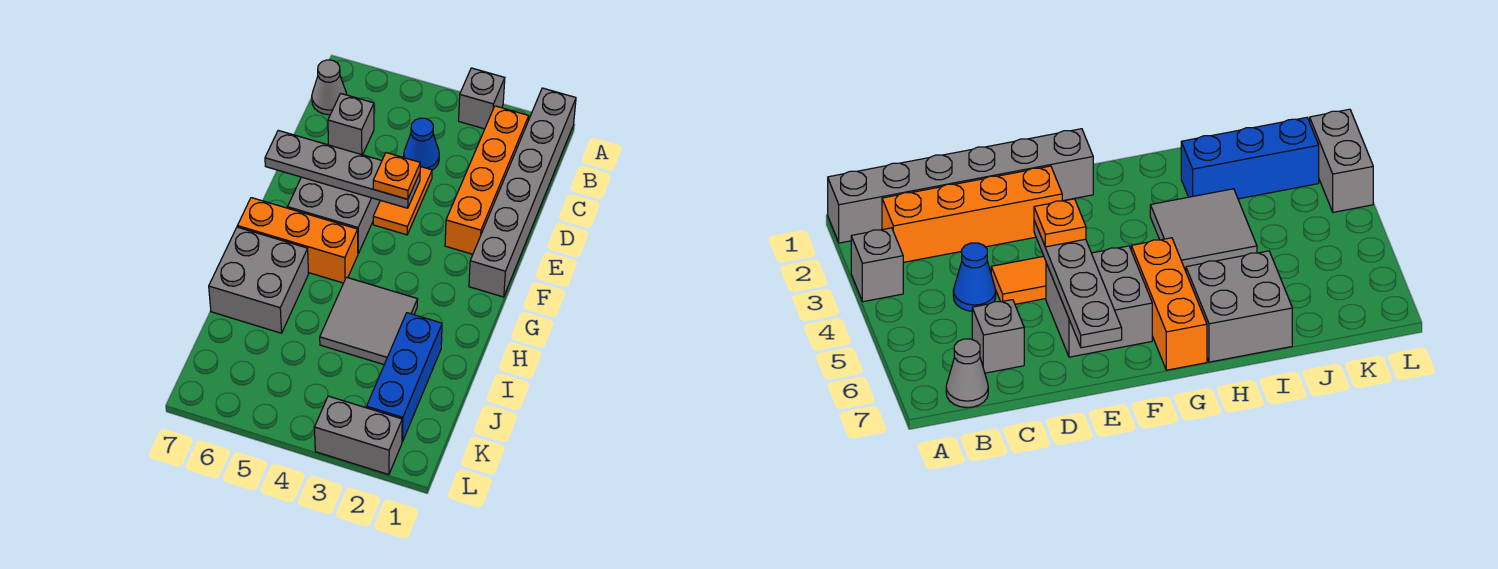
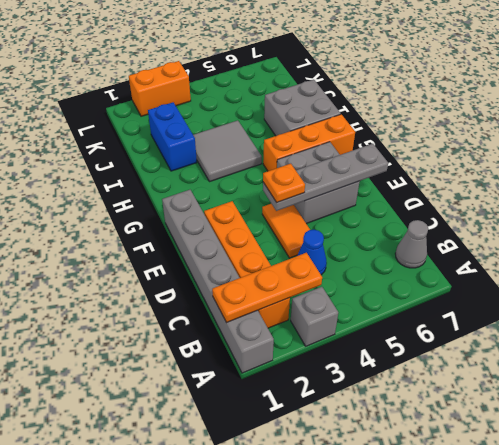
none -> orange plate B1:B3 level 2
grey brick C6 level 1 -> none
blue brick I2:K2 level 1 -> blue brick I2:J2 level 1
grey brick L2:L3 level 1 -> orange brick L2:L3 level 1

